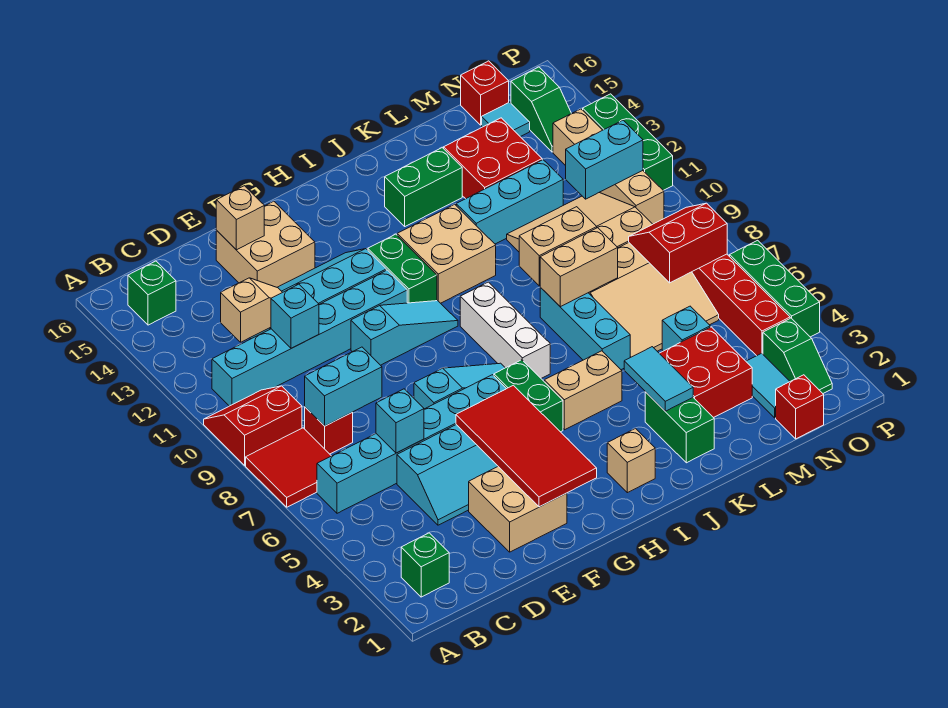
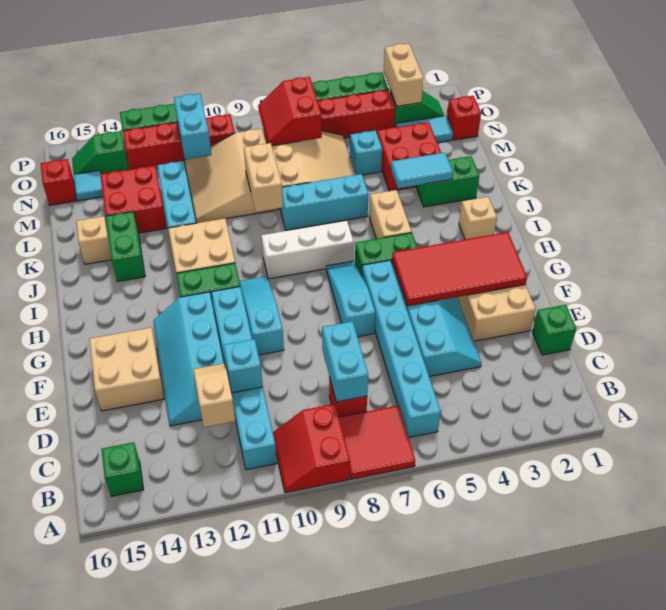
green brick B2 level 1 -> green brick D1 level 1
cyan brick D6 level 2 -> none
tan brick E15 level 2 -> tan brick K15 level 1
tan brick K8:L8 level 2 -> tan brick O3:P3 level 2
tan brick O10:O13 level 1 -> red brick O10:O13 level 1
green slope O14:O15 level 1 top 15 -> green slope O14:O15 level 1 top 14

